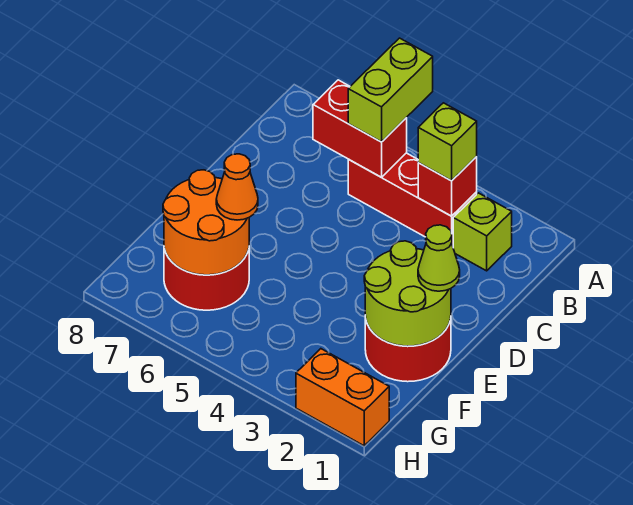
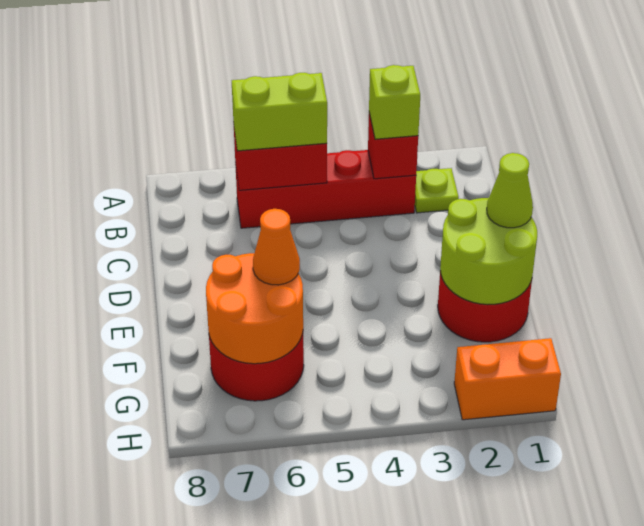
lime brick A5:B5 level 3 -> lime brick B5:B6 level 3
lime brick B2 level 1 -> lime plate B2 level 1
red brick B3:B5 level 1 -> red brick B3:B6 level 1

